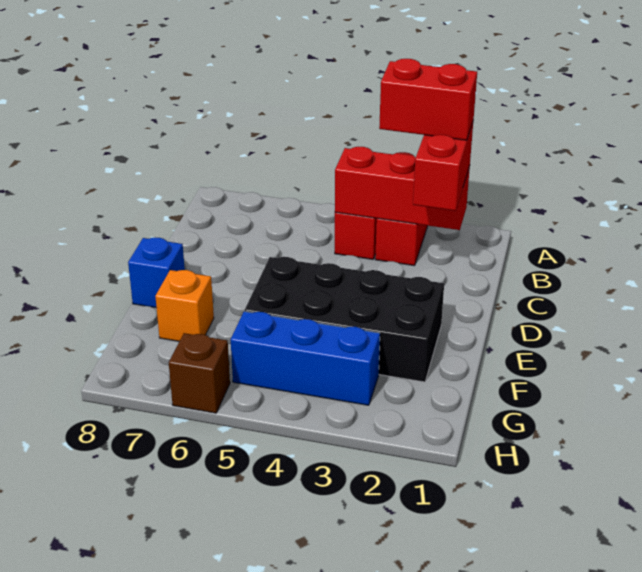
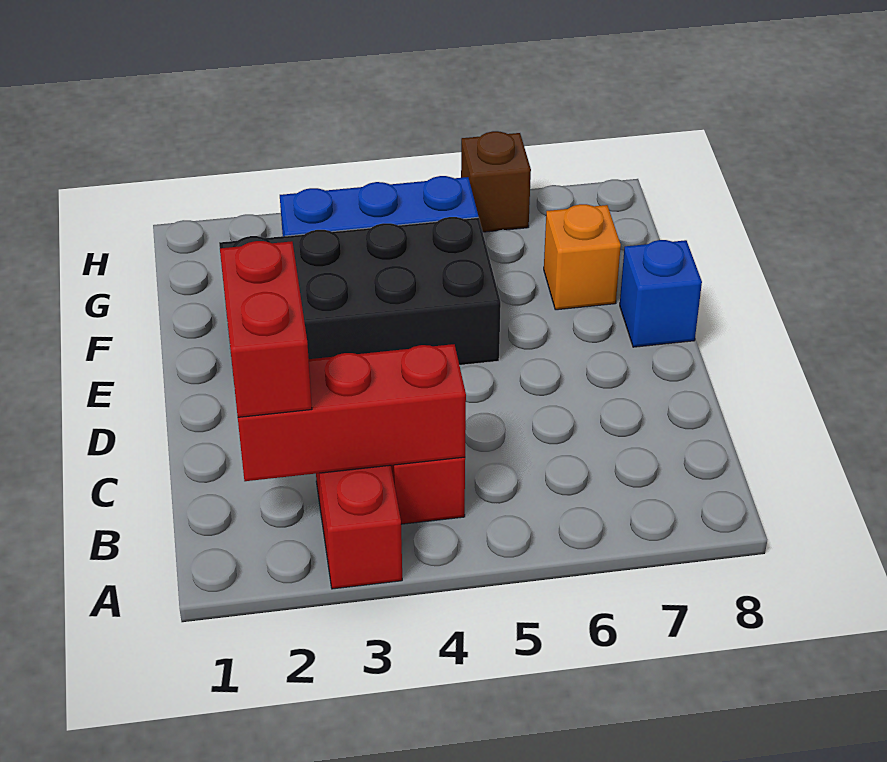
red brick B2:B3 level 4 -> none

